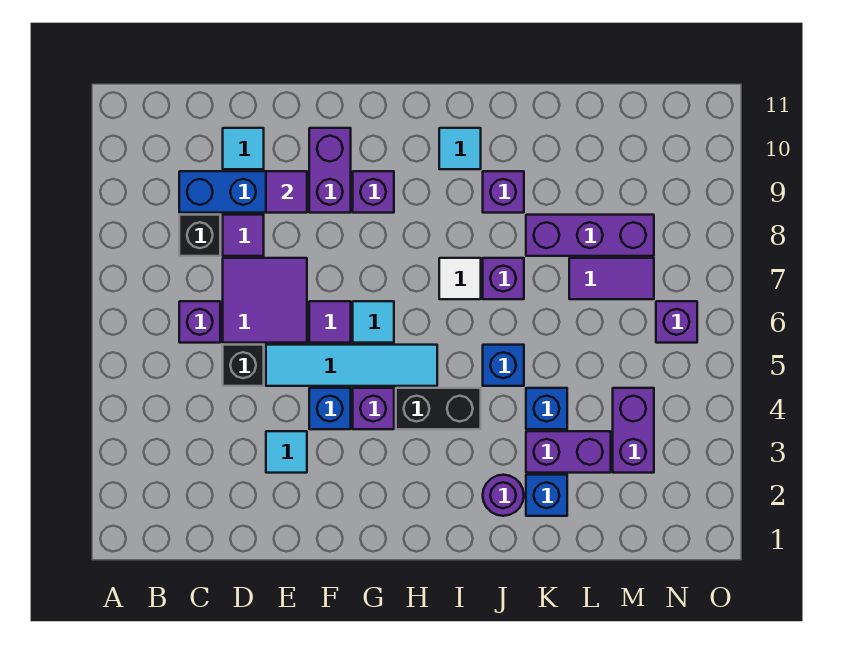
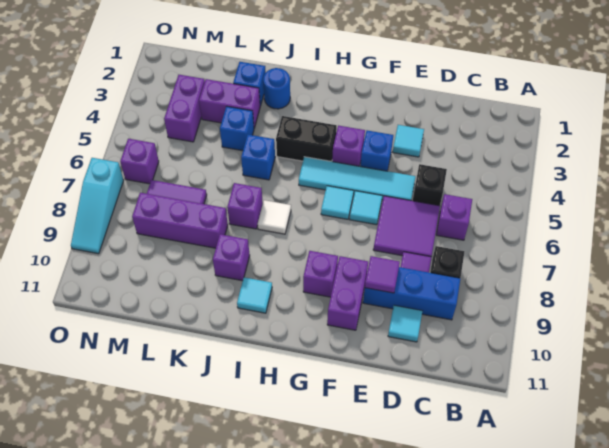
purple tile F6 level 1 -> cyan tile F6 level 1
purple round brick J2 level 1 -> blue round brick J2 level 1
none -> cyan slope O7:O9 level 1 top 7

